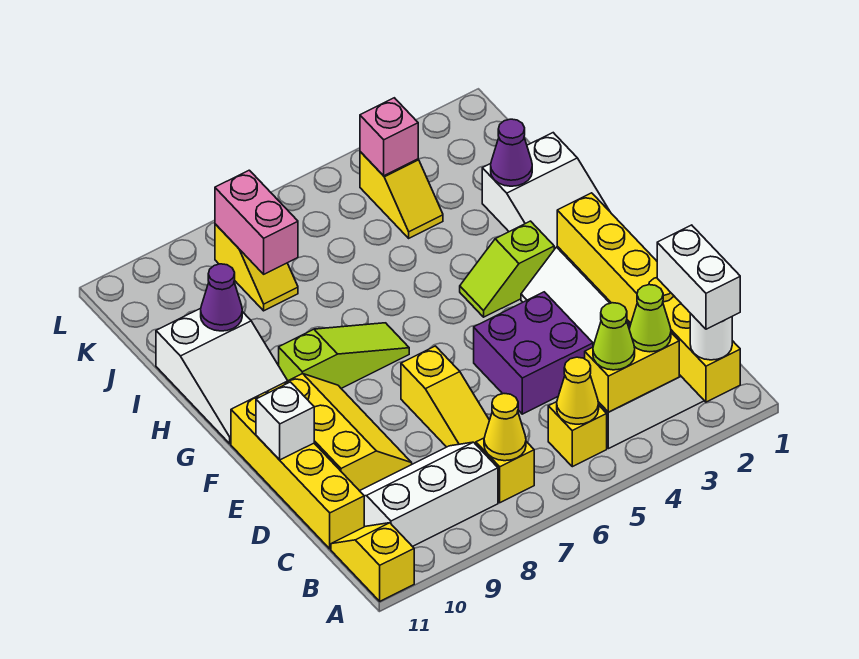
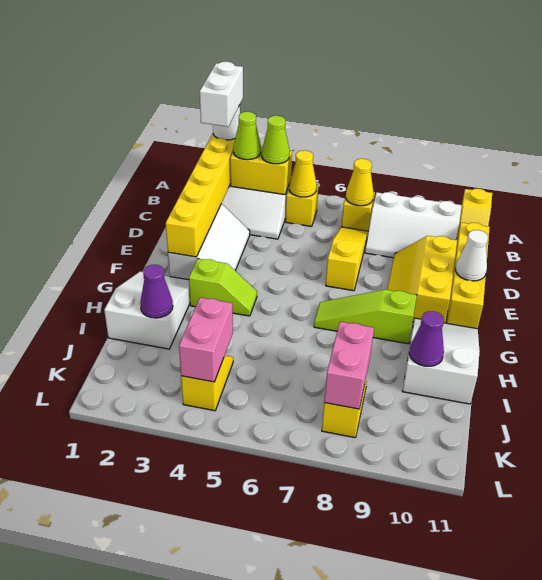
purple brick D4:E5 level 1 -> none
white brick E11 level 2 -> white cone E11 level 2
pink brick K4 level 2 -> pink brick J4:K4 level 2

